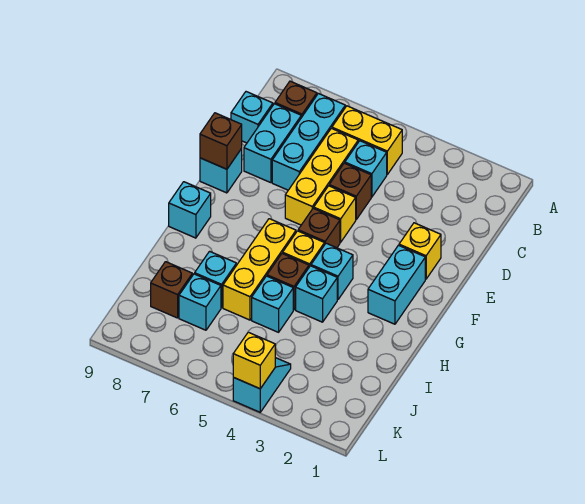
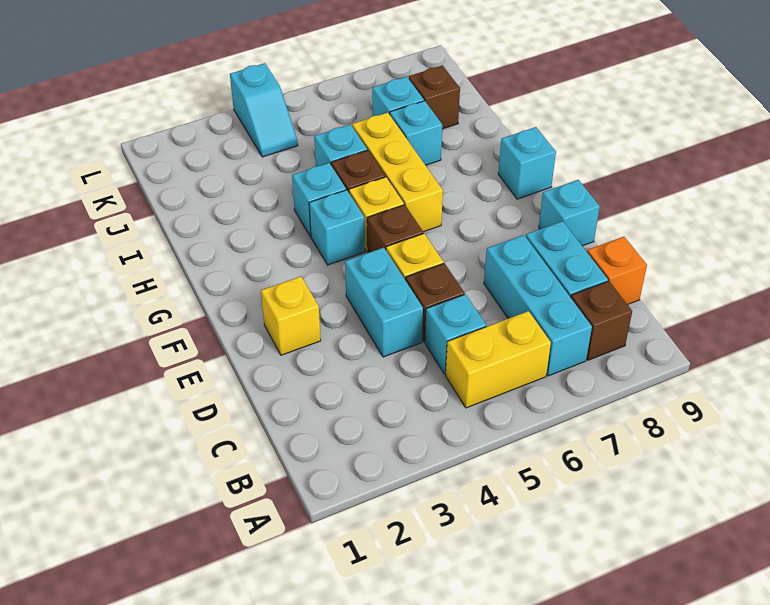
yellow brick C6:E6 level 1 -> none
cyan brick C9 level 1 -> orange brick C9 level 1
brown brick E9 level 2 -> none
cyan brick F2:G2 level 1 -> cyan brick D4:E4 level 1
yellow brick L4 level 2 -> none

